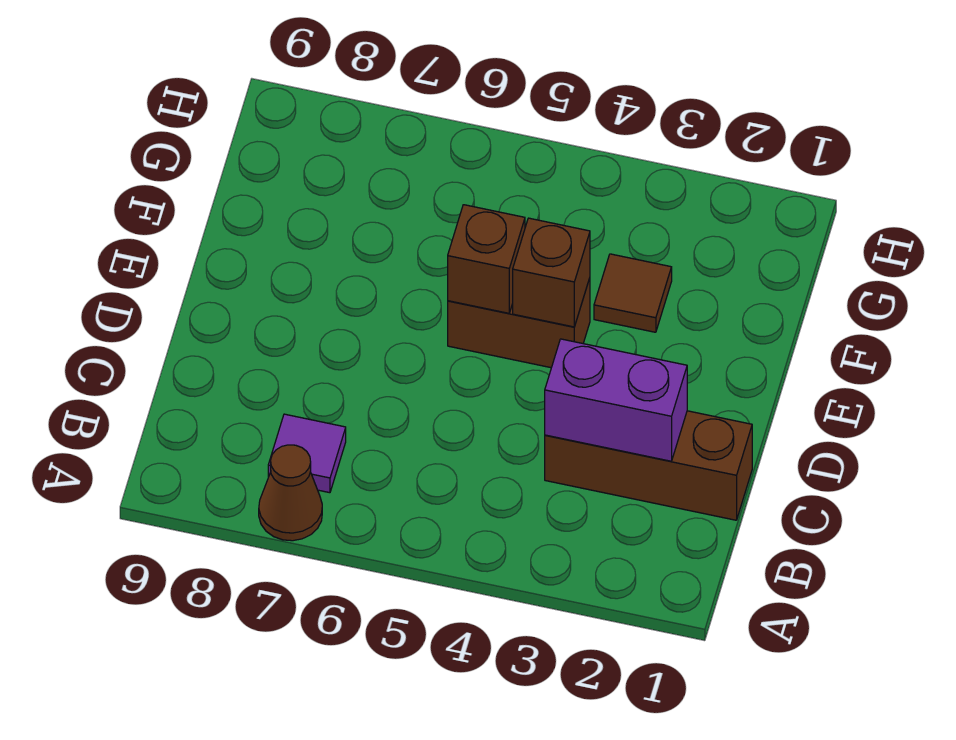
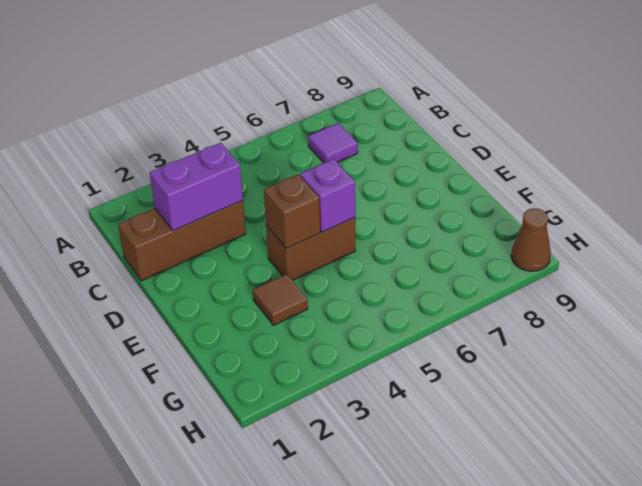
brown cone A7 level 1 -> brown cone H9 level 1
brown brick E5 level 2 -> purple brick E5 level 2

